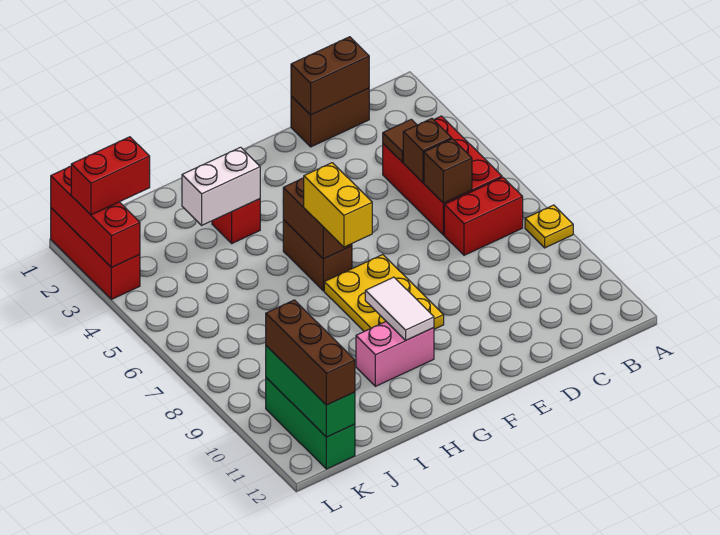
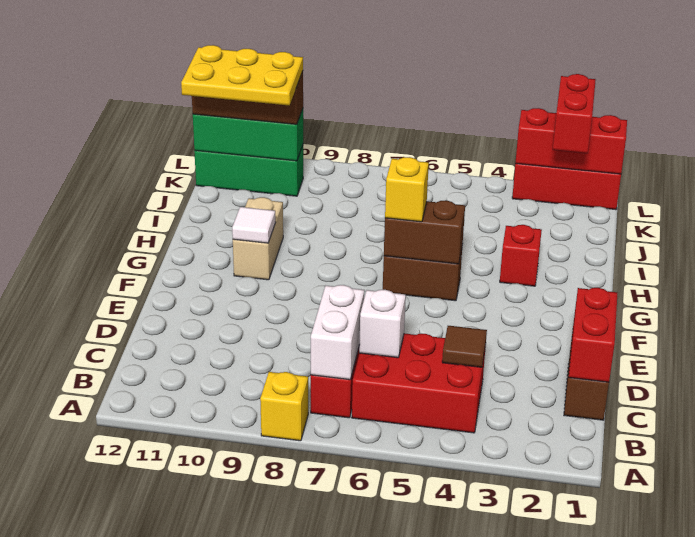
yellow plate A8 level 1 -> yellow brick A8 level 1
brown brick C1:D1 level 2 -> red brick C1:D1 level 2
brown brick C5 level 2 -> none
brown brick C6 level 2 -> white brick C6 level 2
yellow plate F7:G9 level 1 -> yellow plate J10:K12 level 4
yellow brick G6:G7 level 3 -> yellow brick G6 level 3
white tile G9:G10 level 2 -> white tile G10 level 2
pink brick G10:H10 level 1 -> tan brick G10:H10 level 1
white brick H3:I3 level 2 -> white brick B7:C7 level 2

